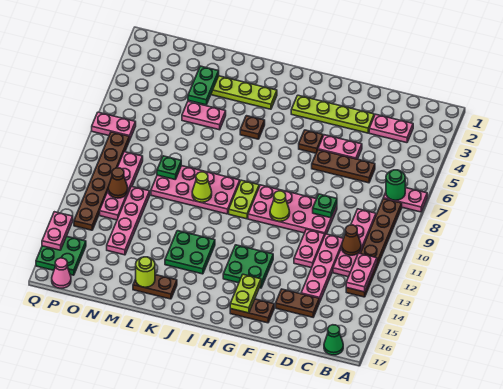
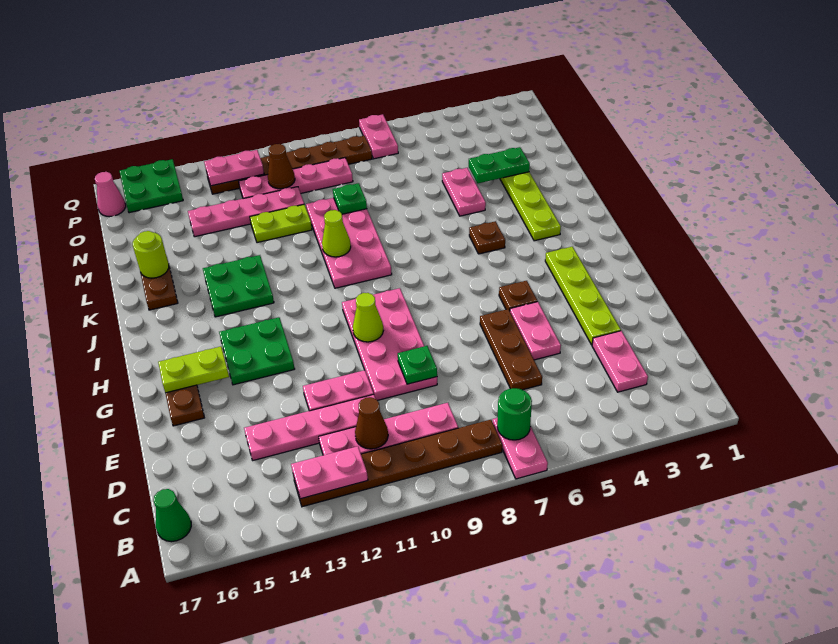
brown plate D15:E15 level 1 -> none
lime plate I9:I10 level 1 -> lime plate M11:M12 level 1
pink plate Q14:Q15 level 2 -> pink plate P12:P13 level 2

